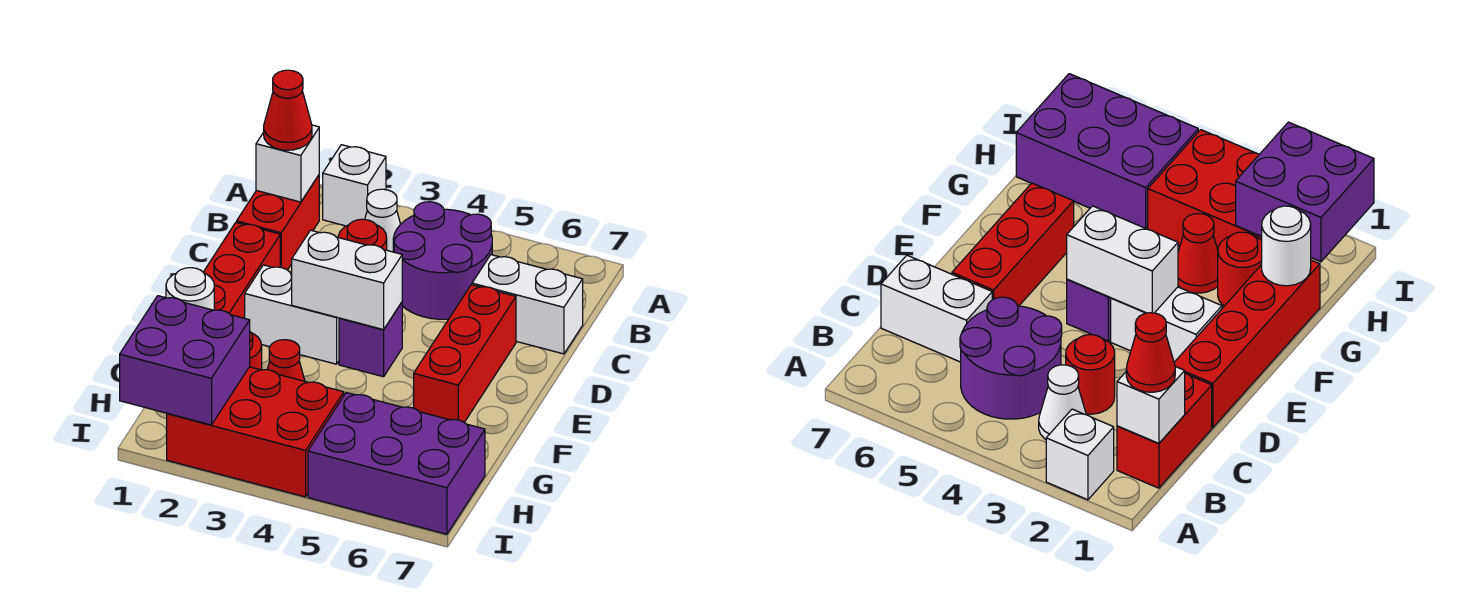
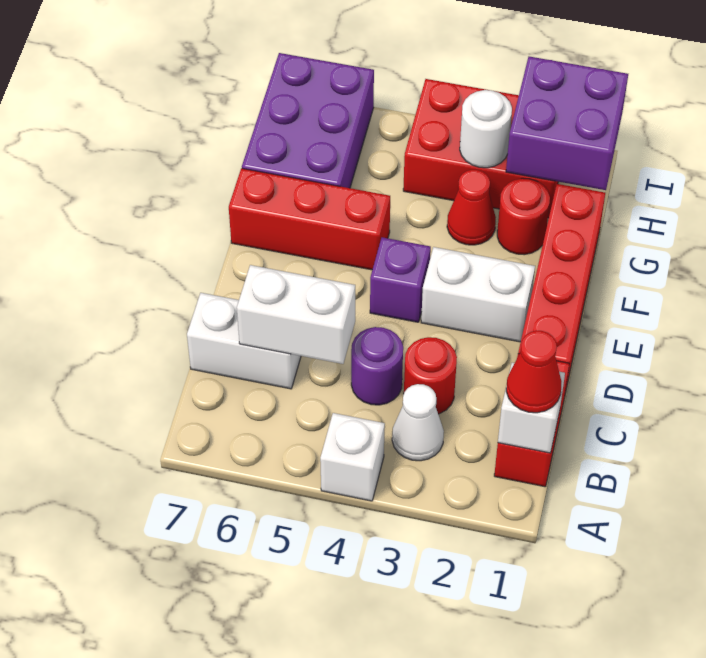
white brick A2 level 1 -> white brick A4 level 1
purple round brick B4:C5 level 1 -> purple round brick C4 level 1
red brick D6:F6 level 1 -> red brick F5:F7 level 1
white brick E3:E4 level 2 -> white brick C5:C6 level 2
white round brick G1 level 2 -> white round brick H3 level 2
purple brick H5:I7 level 1 -> purple brick G6:I7 level 1

